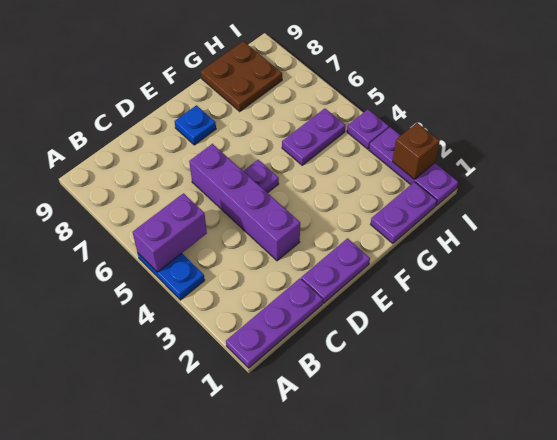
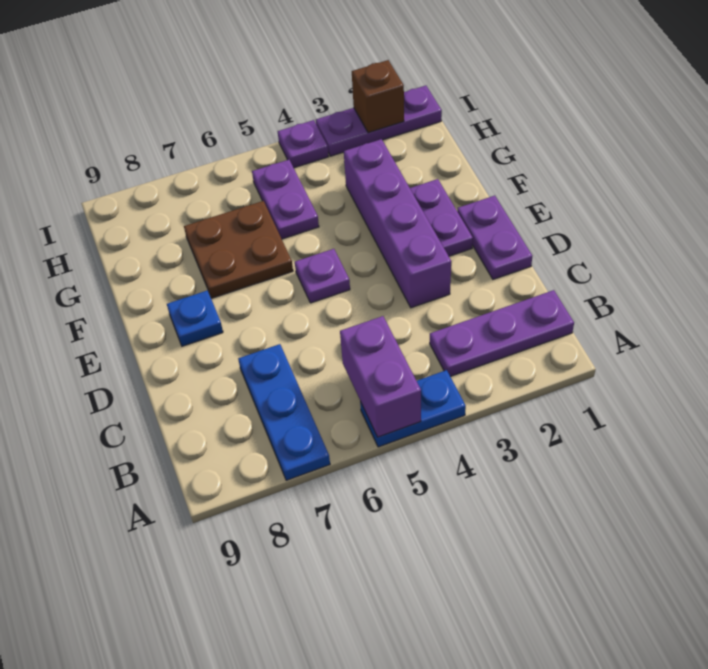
purple plate A1:C1 level 1 -> purple plate B1:B3 level 1
none -> blue plate A7:C7 level 1
purple brick D3:D6 level 1 -> purple brick D3:G3 level 1
purple plate G1:H1 level 1 -> purple plate E2:F2 level 1
brown plate G8:H9 level 1 -> brown plate F6:G7 level 1

